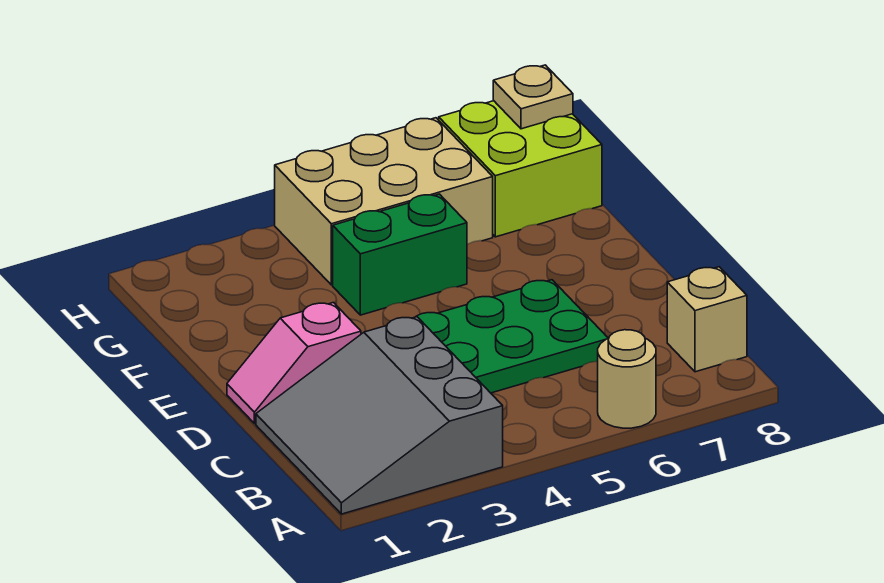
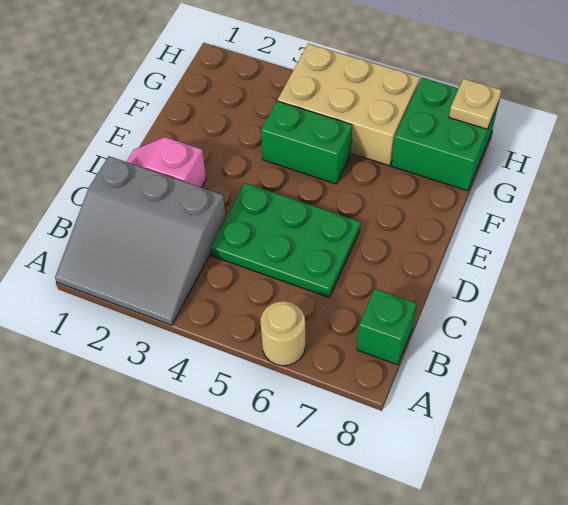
grey slope A1:C3 level 1 top 3 -> grey slope A1:C3 level 1 top C
tan brick B8 level 1 -> green brick B8 level 1
lime brick G7:H8 level 1 -> green brick G7:H8 level 1

